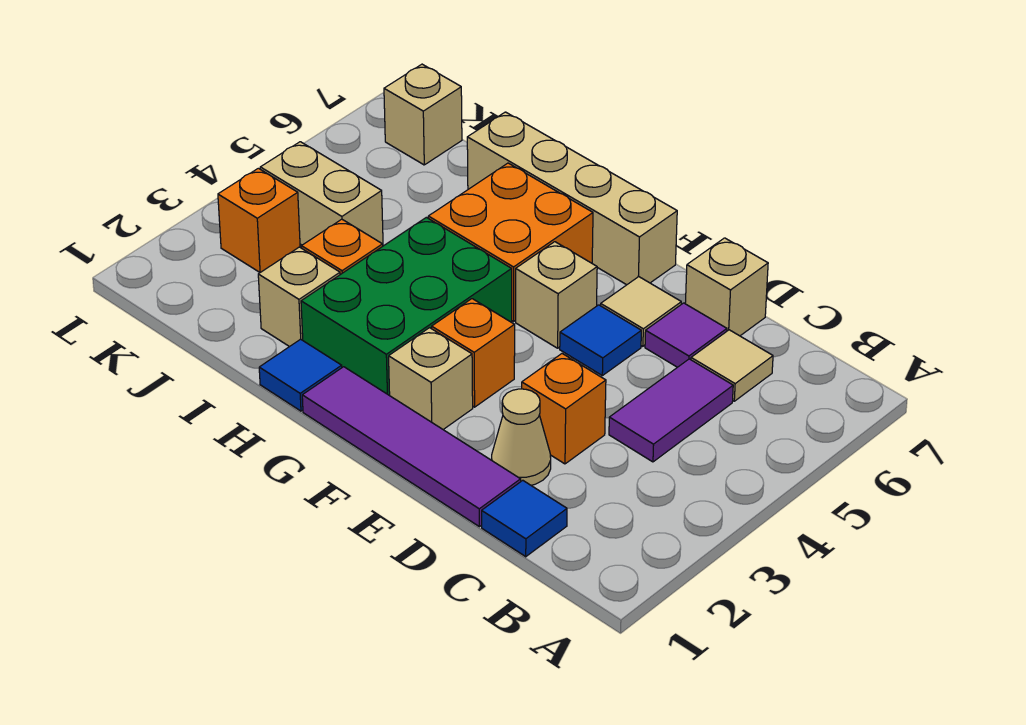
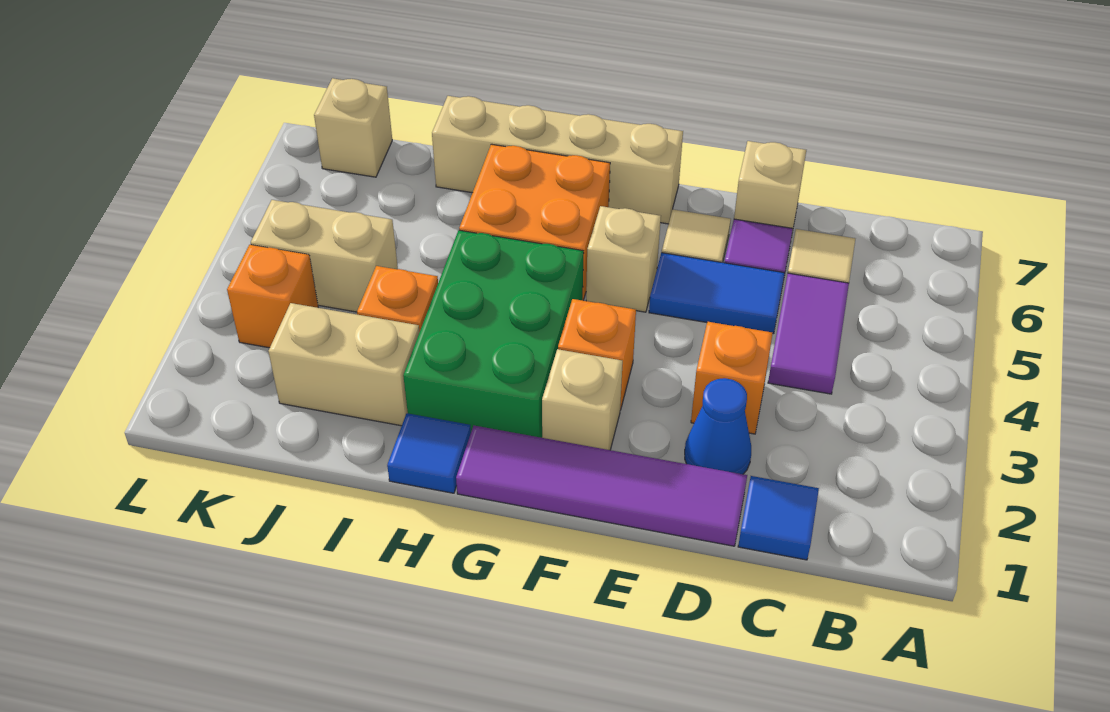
tan cone D2 level 1 -> blue cone D2 level 1
blue tile E5 level 1 -> blue tile D5:E5 level 1
tan brick I2 level 1 -> tan brick I2:J2 level 1

